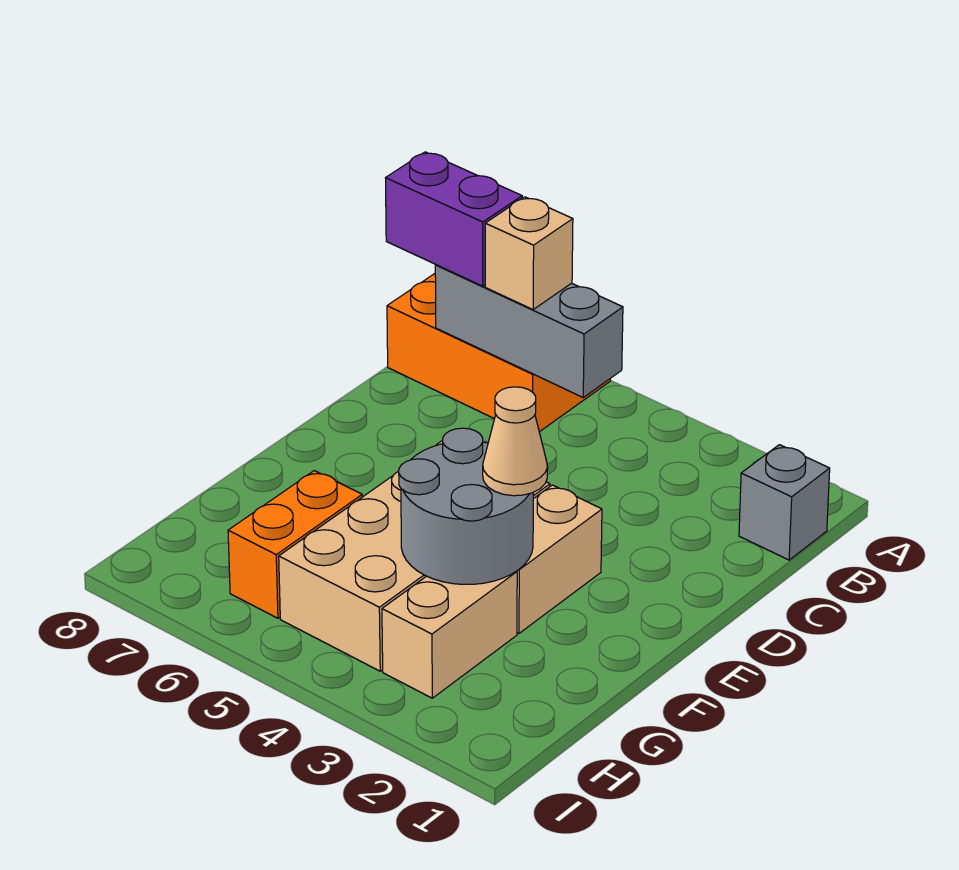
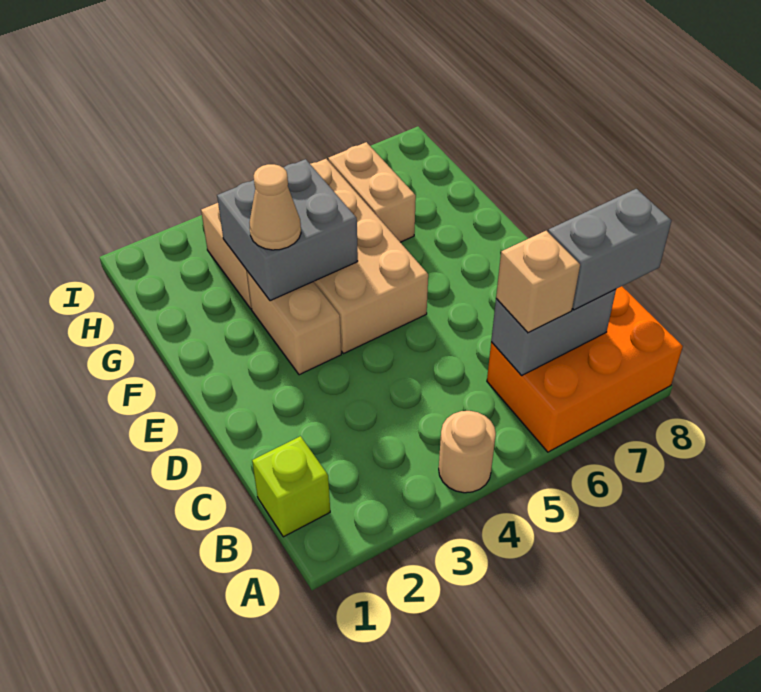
none -> tan round brick A4 level 1
grey brick B1 level 1 -> lime brick B1 level 1
grey brick B5:B7 level 2 -> grey brick B6:B7 level 2
purple brick B7:B8 level 3 -> grey brick B7:B8 level 3
grey round brick F3:G4 level 2 -> grey brick F3:G4 level 2
orange brick G6:H6 level 1 -> tan brick G6:H6 level 1

